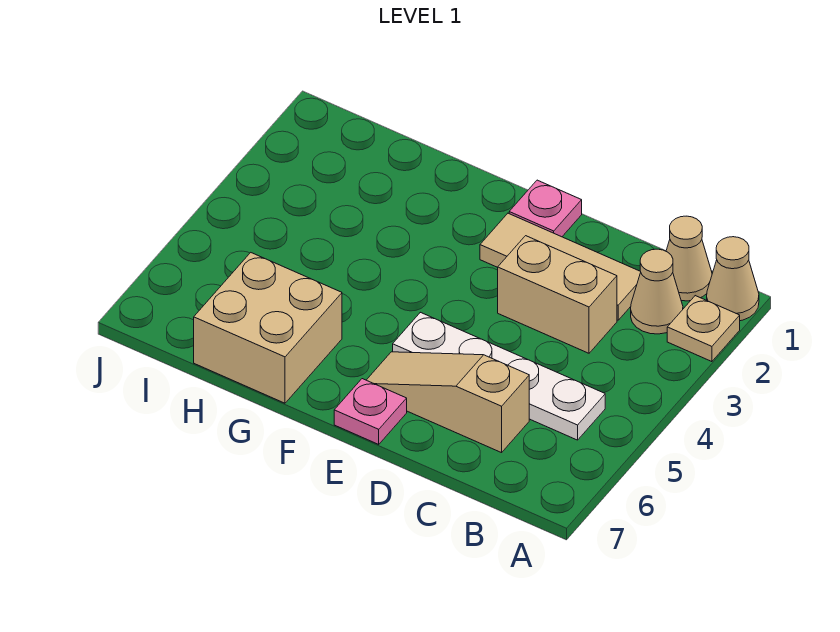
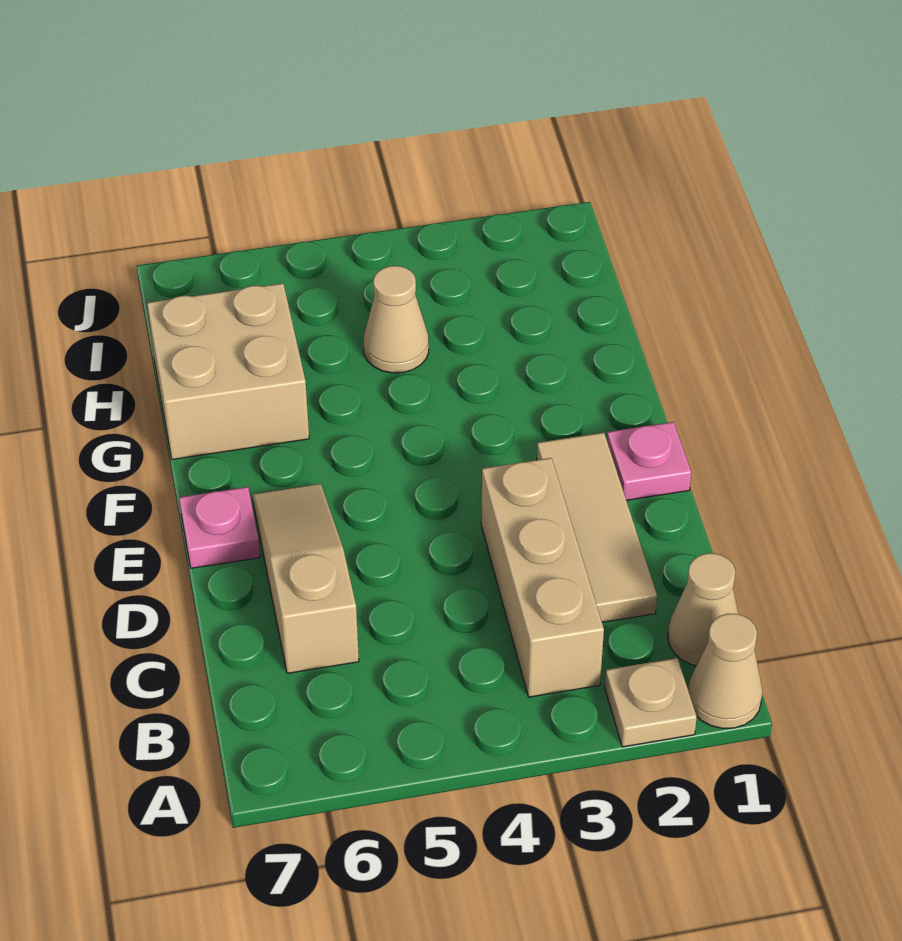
tan cone B2 level 1 -> tan cone H4 level 1
white plate B5:E5 level 1 -> none
tan brick C3:D3 level 1 -> tan brick B3:D3 level 1

